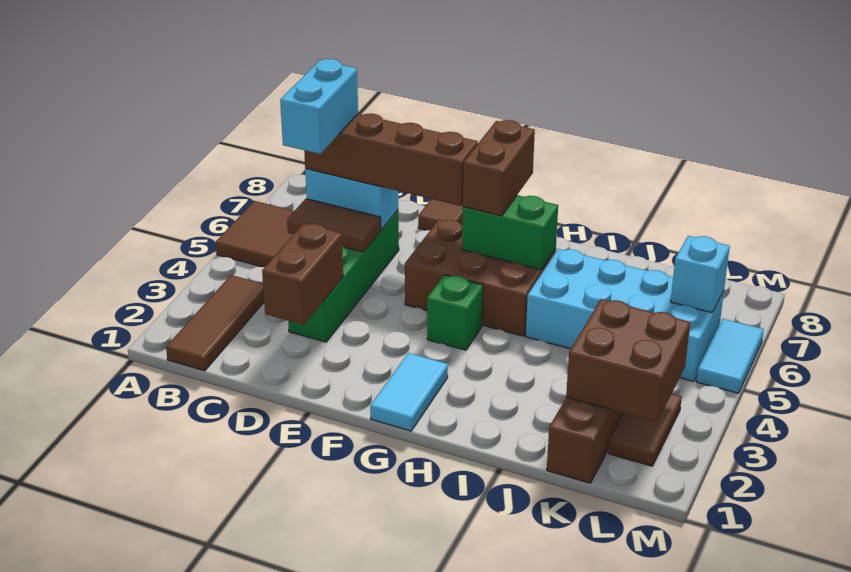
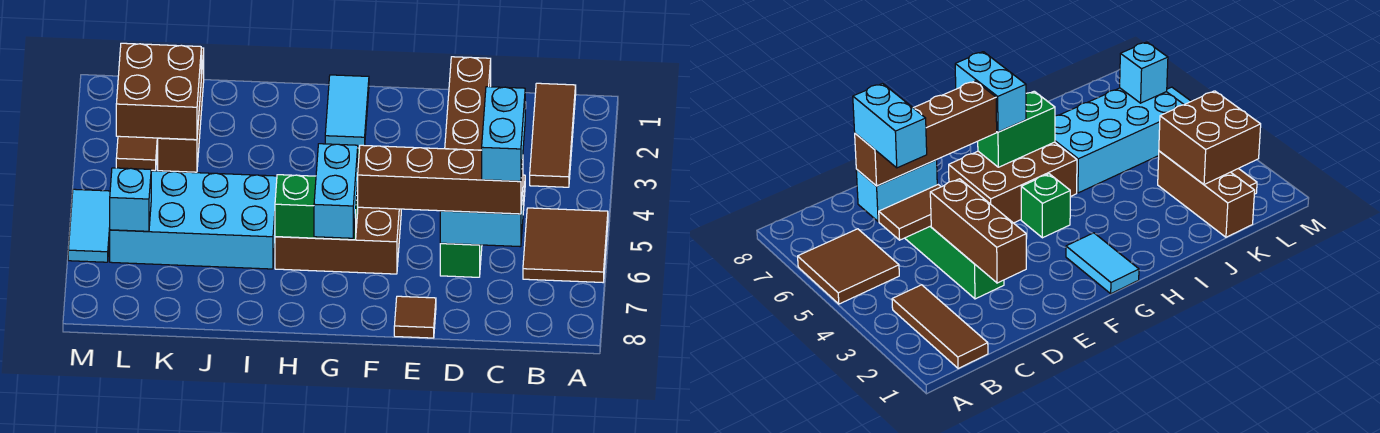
brown brick D2:D3 level 2 -> brown brick D2:D4 level 2
brown brick G6:G7 level 3 -> cyan brick G6:G7 level 3

